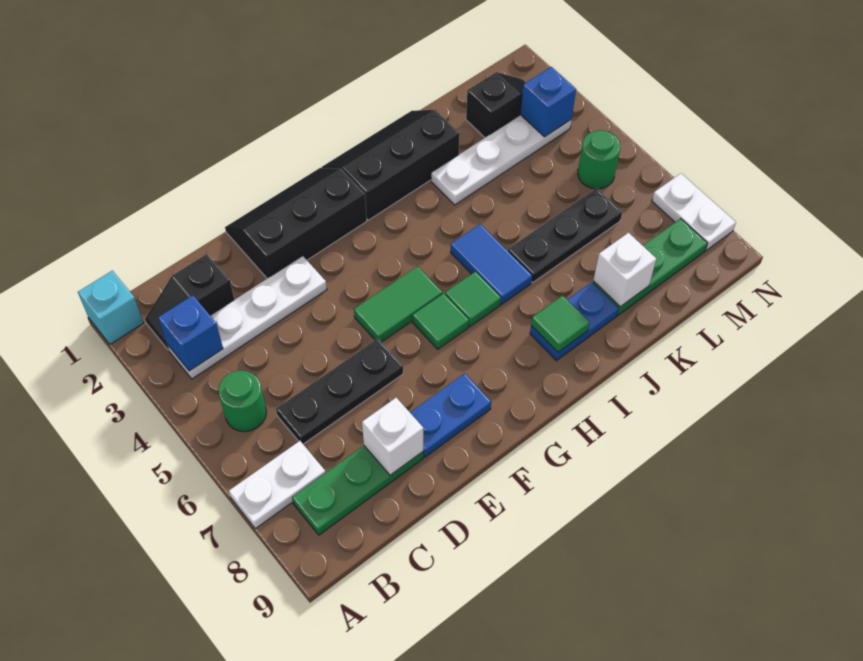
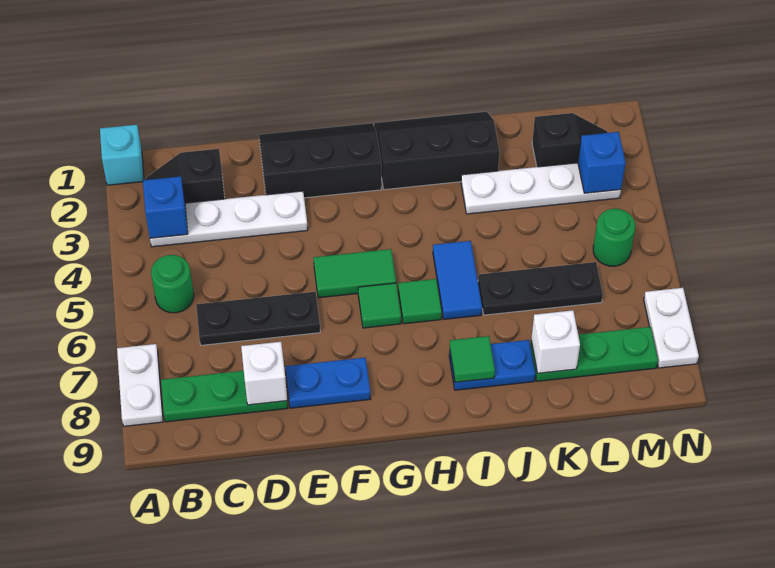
white plate A7:B7 level 1 -> white plate A7:A8 level 1

